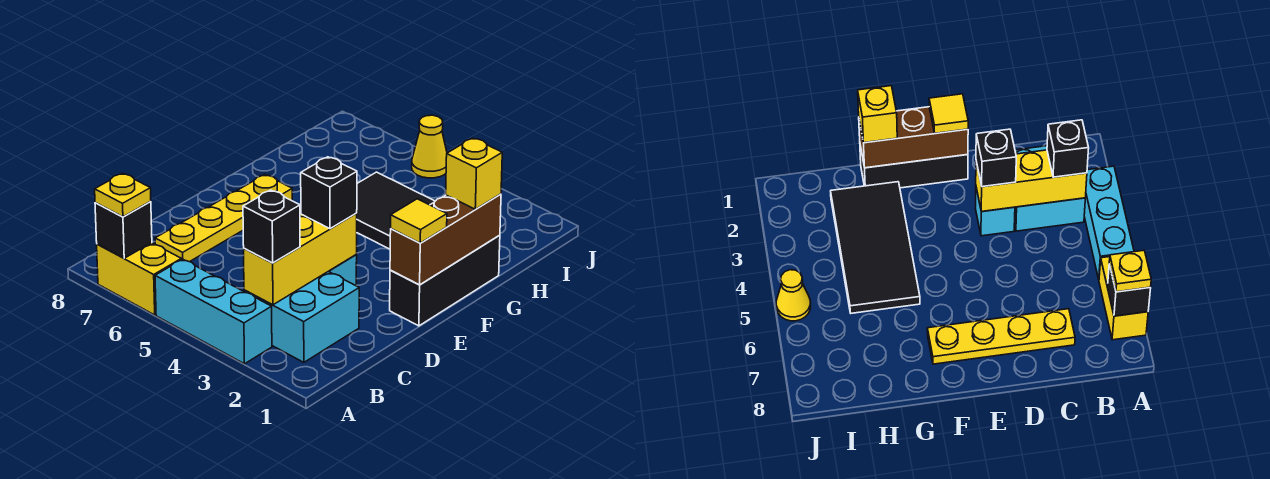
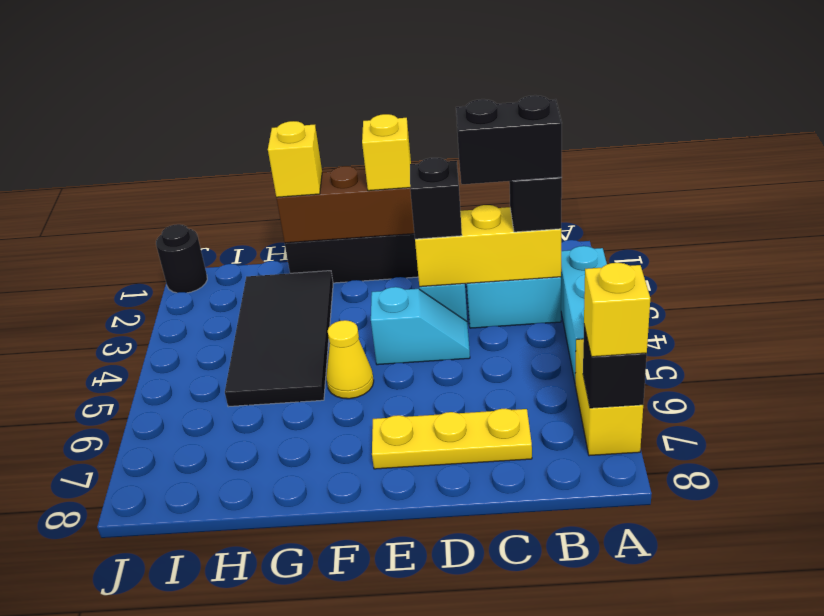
yellow plate A7 level 3 -> yellow brick A7 level 3
none -> black brick B3:C3 level 4
yellow plate C7:F7 level 1 -> yellow plate C7:E7 level 1
none -> cyan slope D4:E4 level 1 top E
yellow tile E1 level 3 -> yellow brick E1 level 3
none -> black round brick J1 level 1
yellow cone J5 level 1 -> yellow cone F5 level 1

